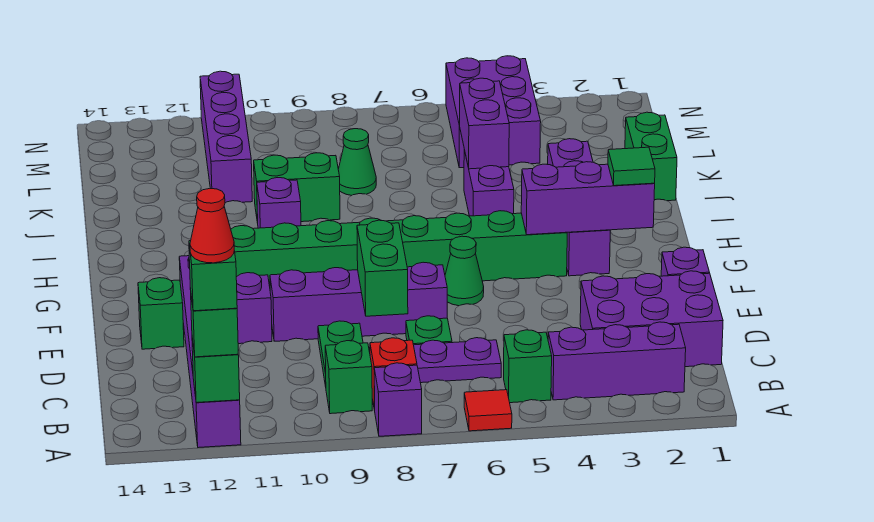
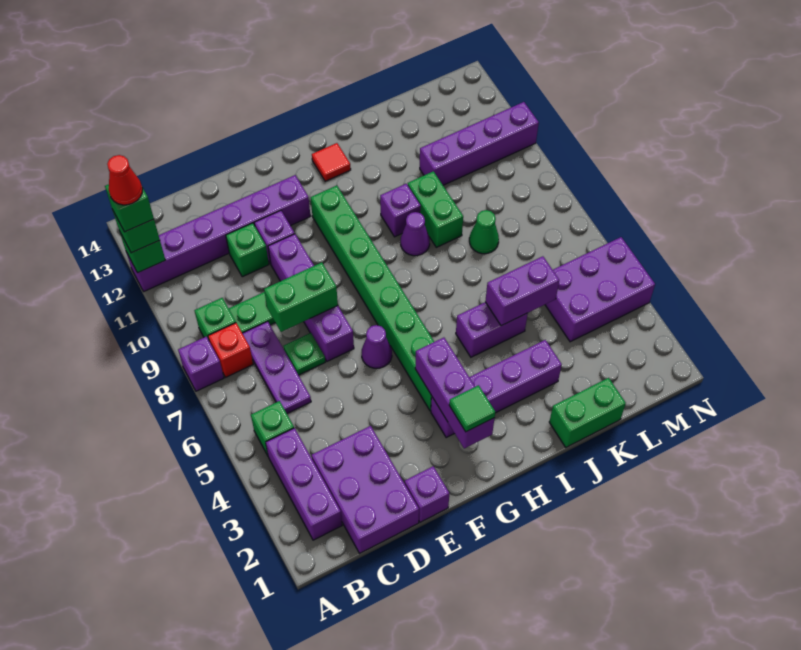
red tile A6 level 1 -> red tile H13 level 1
green brick E13 level 1 -> green brick D11 level 1
green cone F6 level 1 -> purple cone F6 level 1
none -> purple cone I9 level 1

